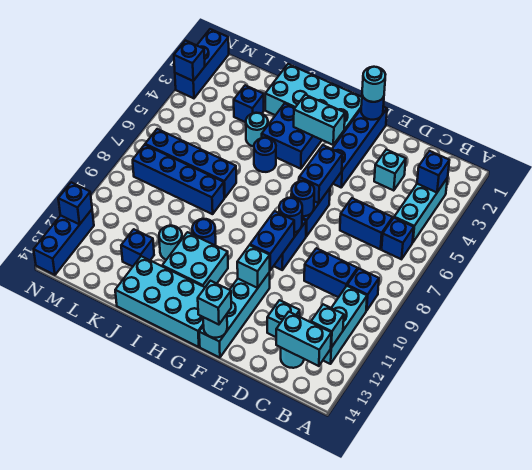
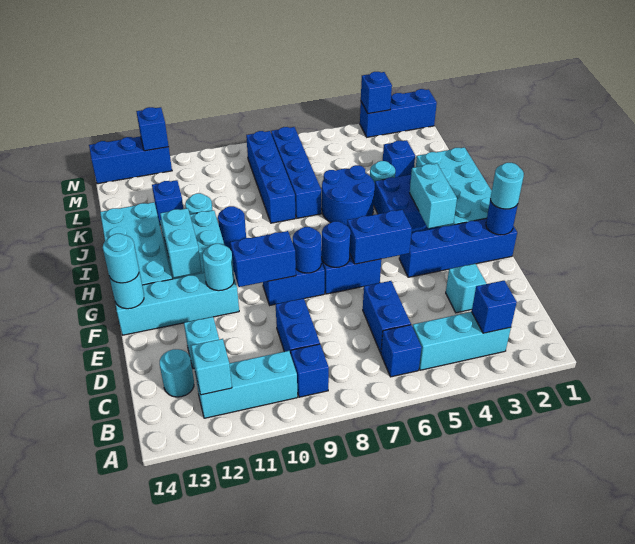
cyan brick B13:C13 level 2 -> cyan brick G12:H12 level 2
cyan brick F11 level 2 -> cyan round brick F11 level 2
cyan brick F14 level 3 -> cyan round brick F14 level 3
blue round brick I5 level 1 -> blue round brick I5:J6 level 1

